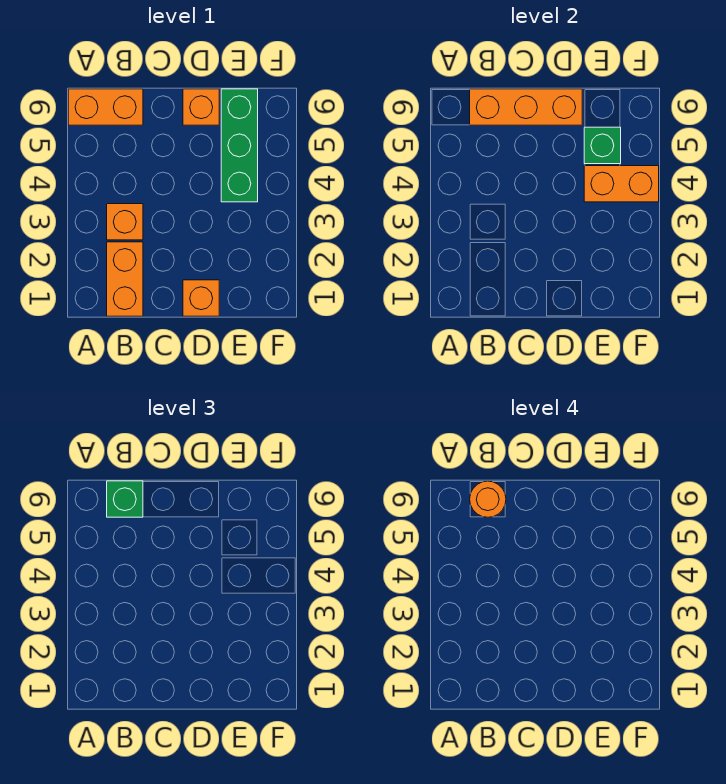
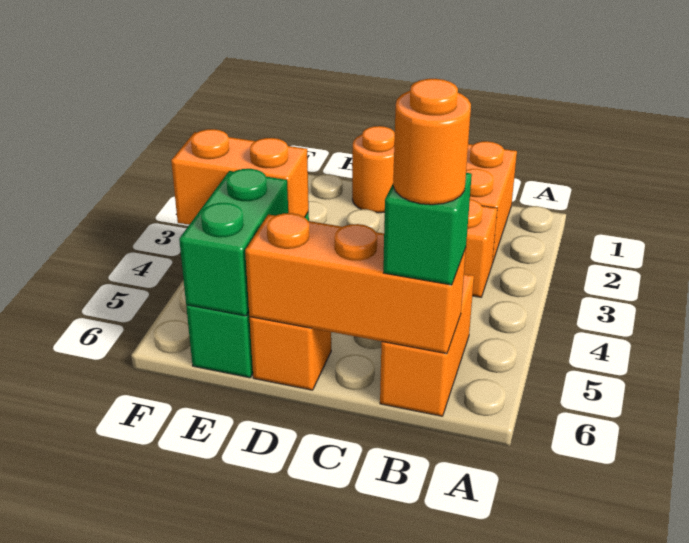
orange brick A6:B6 level 1 -> orange brick B5:B6 level 1
orange brick D1 level 1 -> orange round brick D1 level 1
green brick E5 level 2 -> green brick E5:E6 level 2

